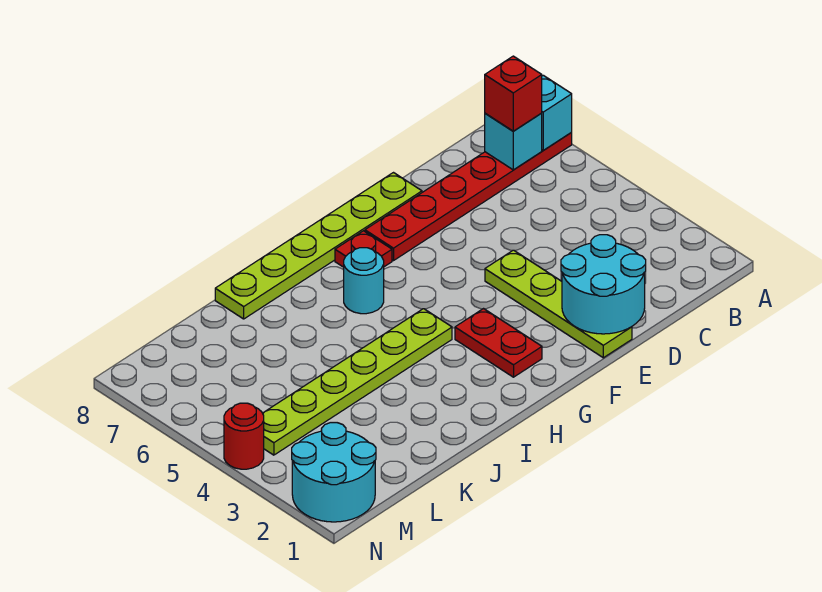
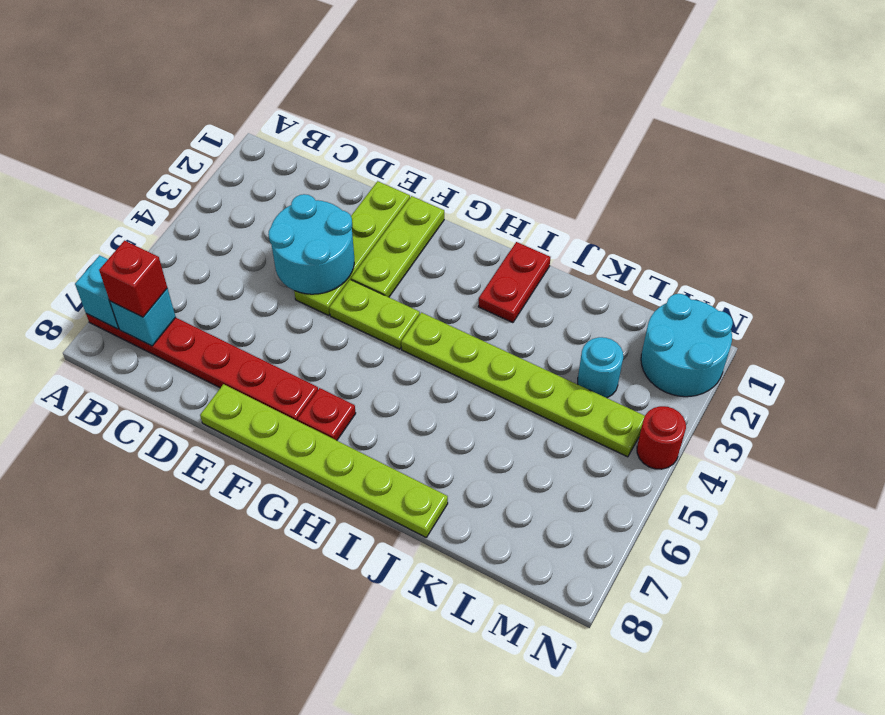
cyan round brick D1:E2 level 2 -> cyan round brick D3:E4 level 2
none -> lime plate F1:F3 level 1
none -> lime plate F4:G4 level 1
red plate G2:G3 level 1 -> red plate I1:I2 level 1
cyan round brick H6 level 1 -> cyan round brick L3 level 1

